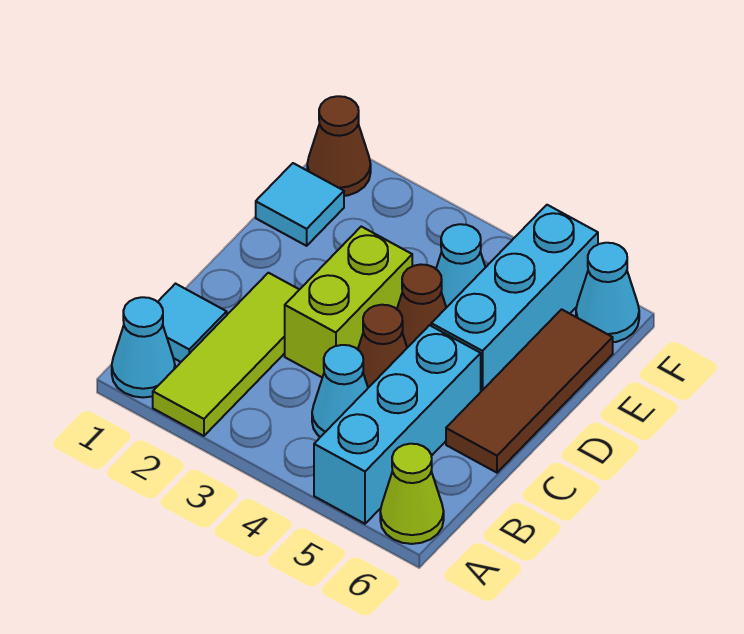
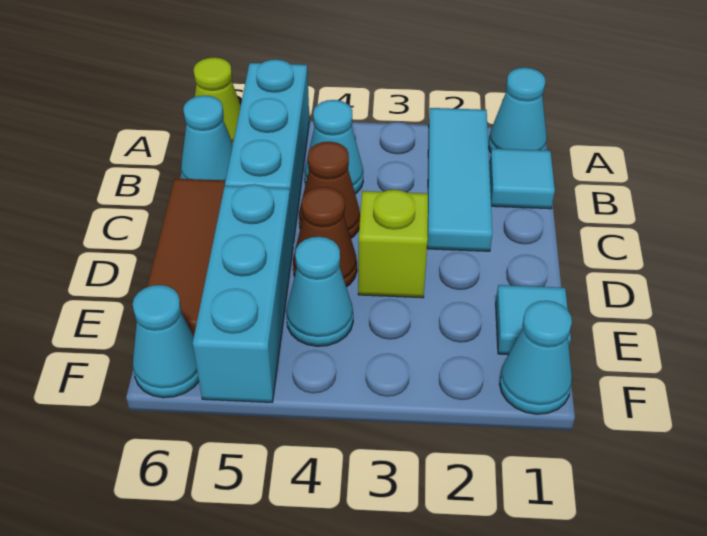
lime tile A2:C2 level 1 -> cyan tile A2:C2 level 1
none -> cyan cone B6 level 1
lime brick C3:D3 level 1 -> lime brick D3 level 1
brown cone F1 level 1 -> cyan cone F1 level 1

